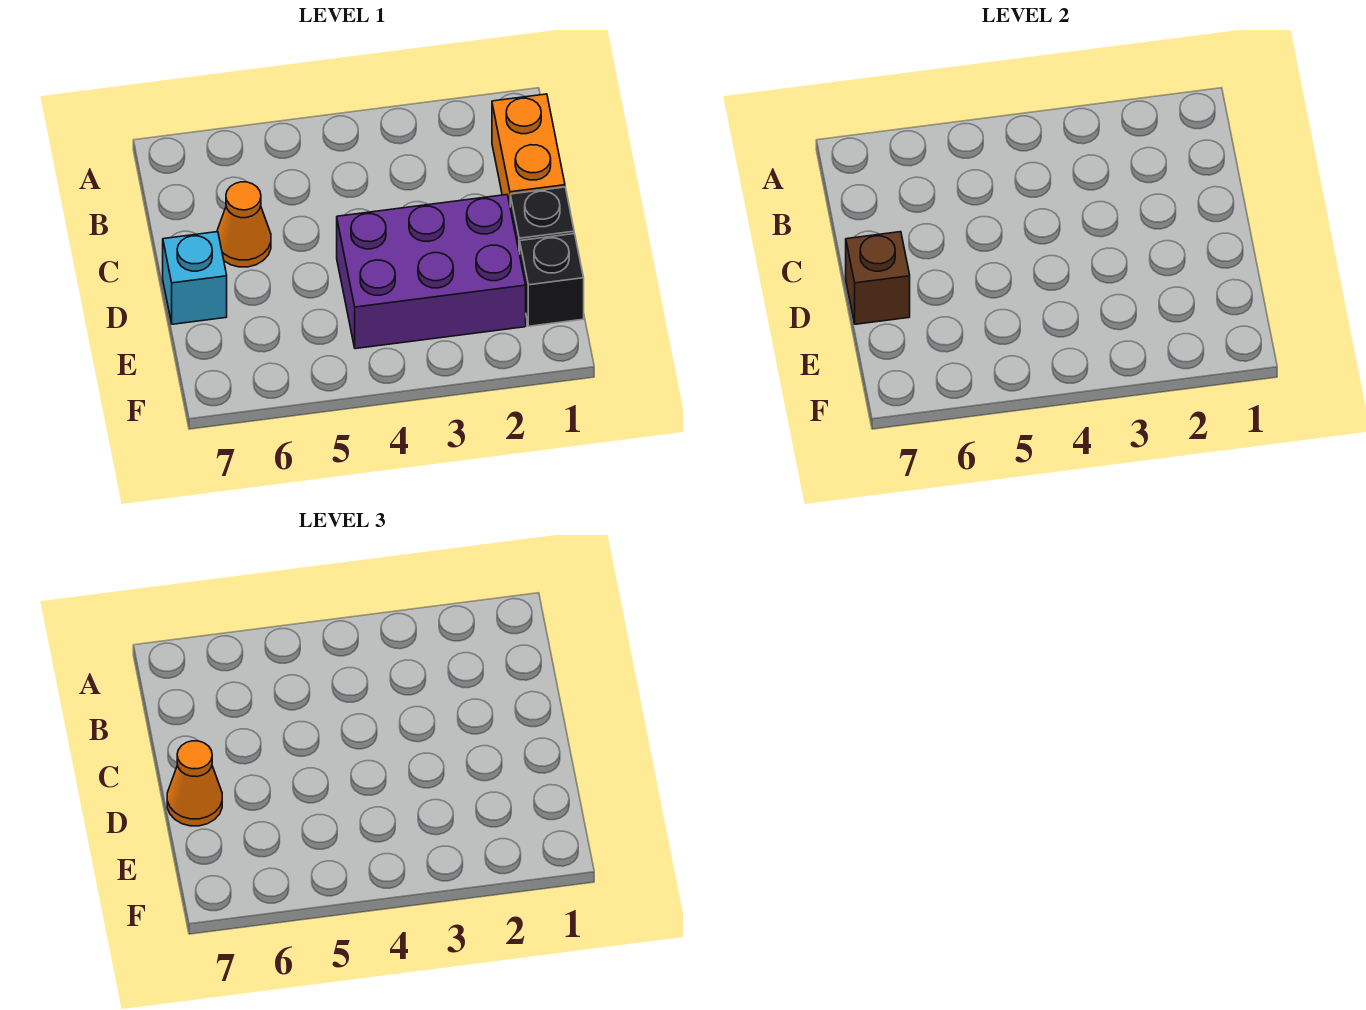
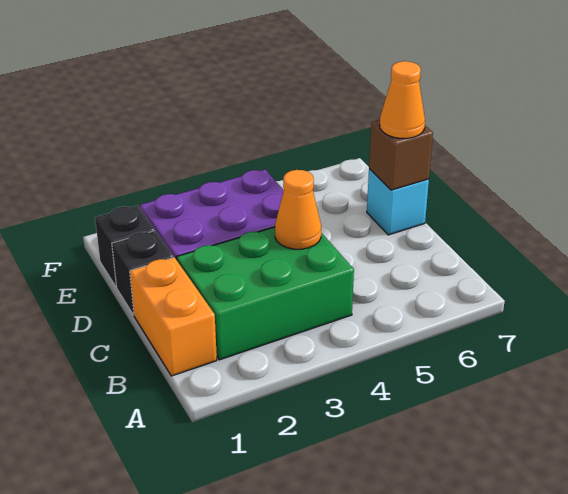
none -> green brick B2:C4 level 1
orange cone C6 level 1 -> orange cone C4 level 2

